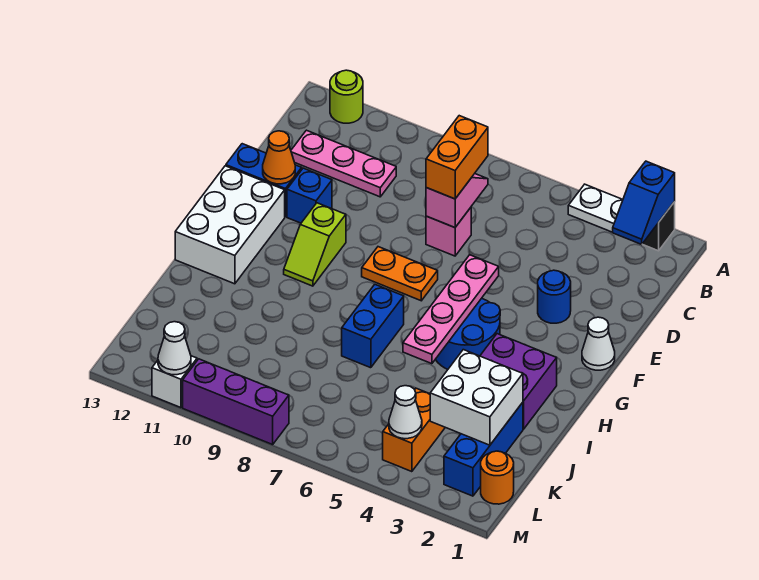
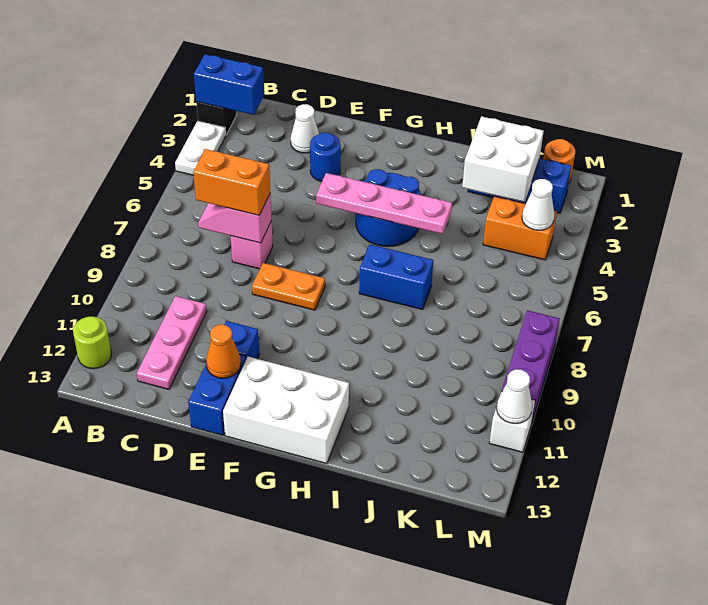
blue slope A2:B2 level 2 top A -> blue brick A2:B2 level 2
white cone F1 level 1 -> white cone D2 level 1
orange plate F7:F8 level 1 -> orange plate E8:F8 level 1
lime slope F10:G10 level 1 top F -> none
purple brick H2:I3 level 1 -> none

